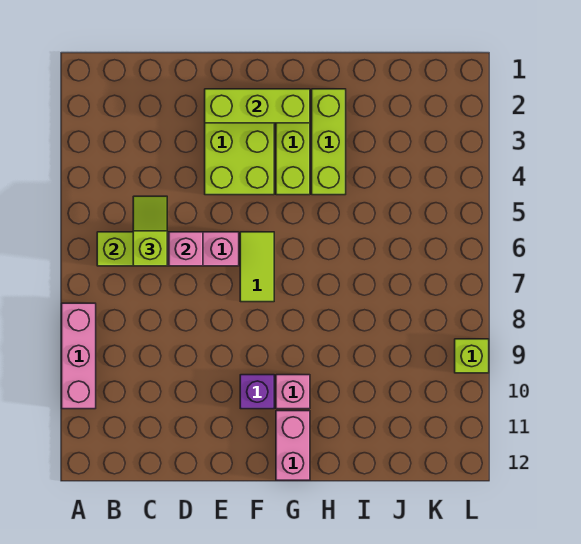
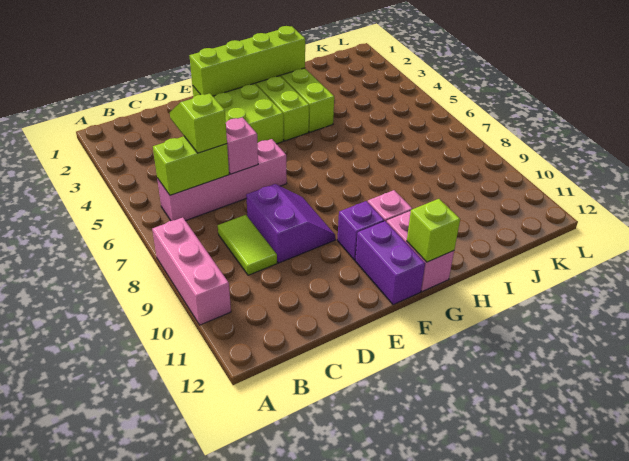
none -> purple slope D8:E9 level 1 top D
lime brick E2:G2 level 2 -> lime brick E2:H2 level 2
lime tile F6:F7 level 1 -> lime tile C8:C9 level 1
none -> purple brick F11:F12 level 1
lime brick L9 level 1 -> lime brick G12 level 2

